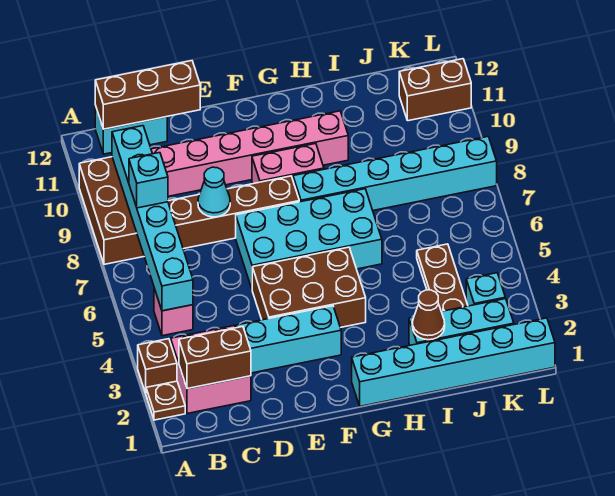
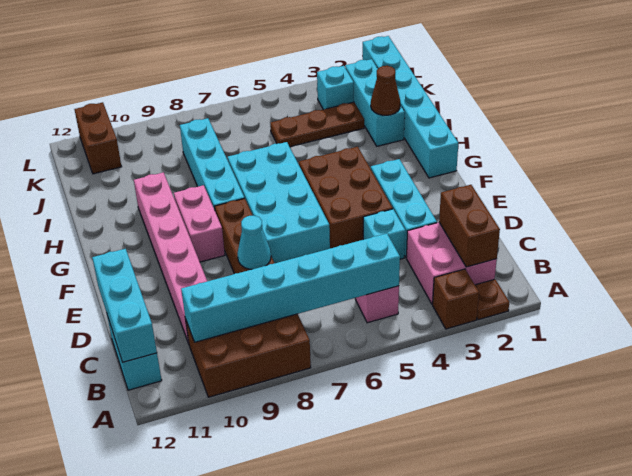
cyan brick B8 level 3 -> cyan brick D4 level 1
brown brick B12:D12 level 2 -> cyan brick B12:D12 level 2
cyan brick G8:L8 level 1 -> cyan brick G8:J8 level 1

